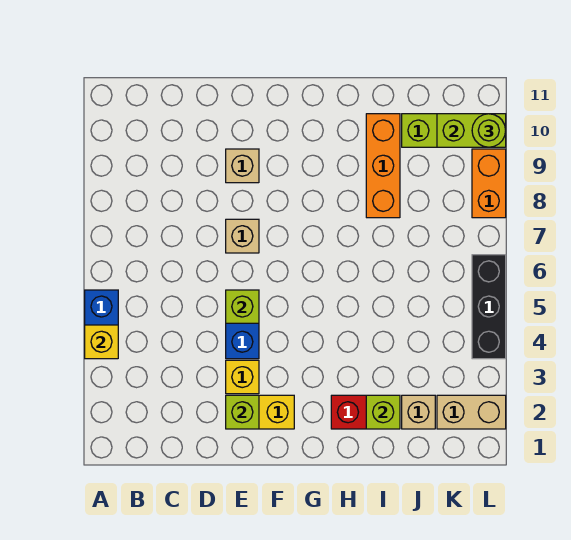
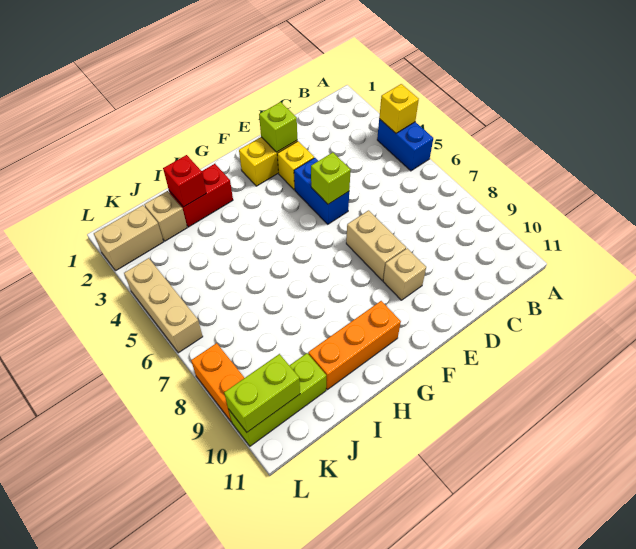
tan brick E7 level 1 -> tan brick E7:E8 level 1
lime brick I2 level 2 -> red brick I2 level 2
orange brick I8:I10 level 1 -> orange brick G10:I10 level 1
black brick L4:L6 level 1 -> tan brick L4:L6 level 1
lime round brick L10 level 3 -> none

